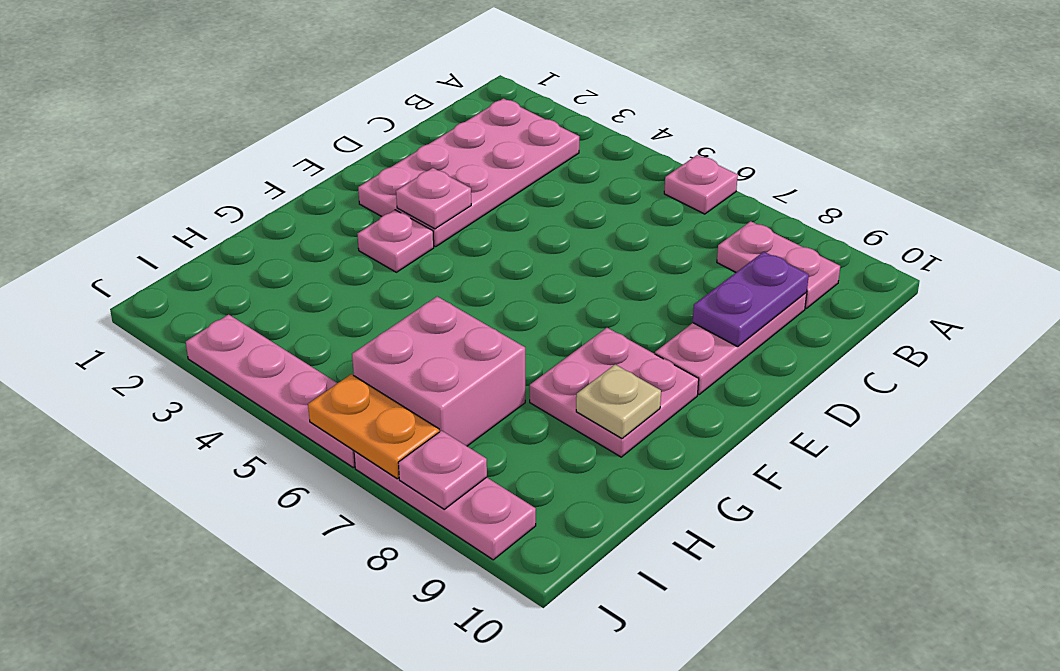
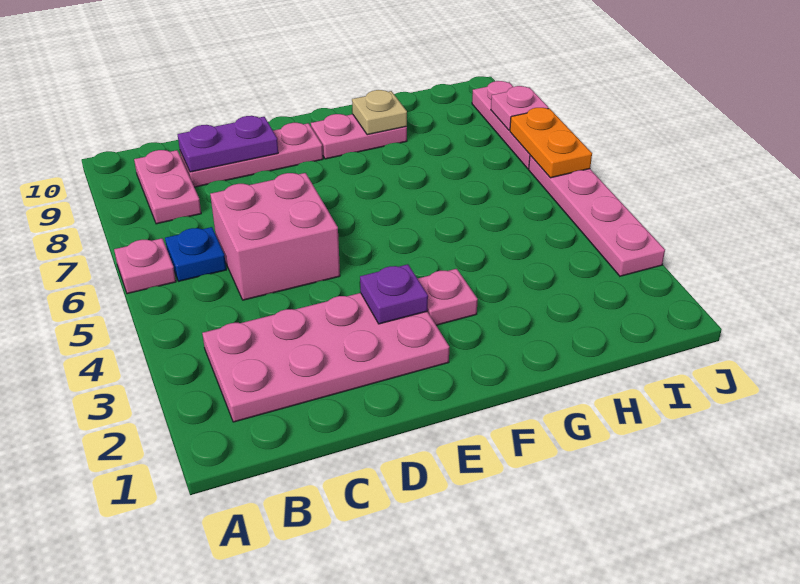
none -> blue plate B6 level 1
pink plate E3 level 2 -> purple plate E3 level 2
pink plate F8:G9 level 1 -> pink plate F9:G9 level 1
pink brick H6:I7 level 1 -> pink brick C5:D6 level 1

